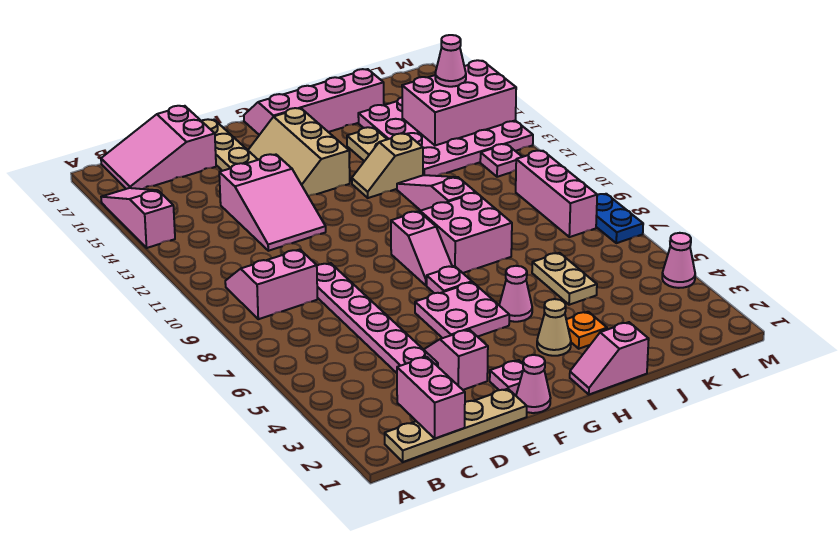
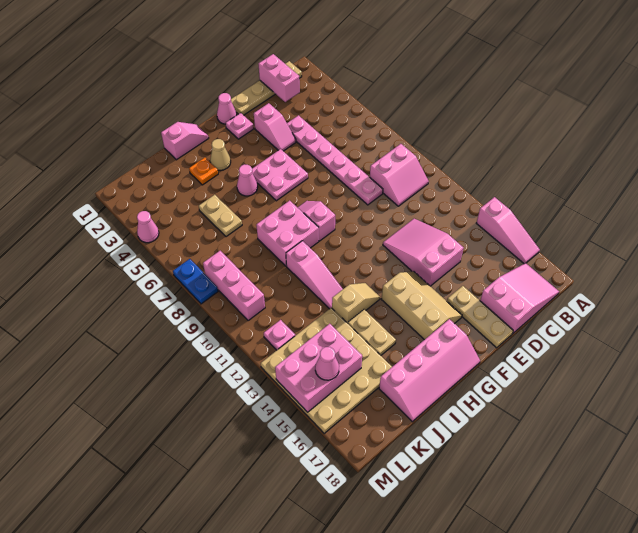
pink plate G7 level 1 -> none
pink plate J13:M16 level 1 -> tan plate J13:M16 level 1

